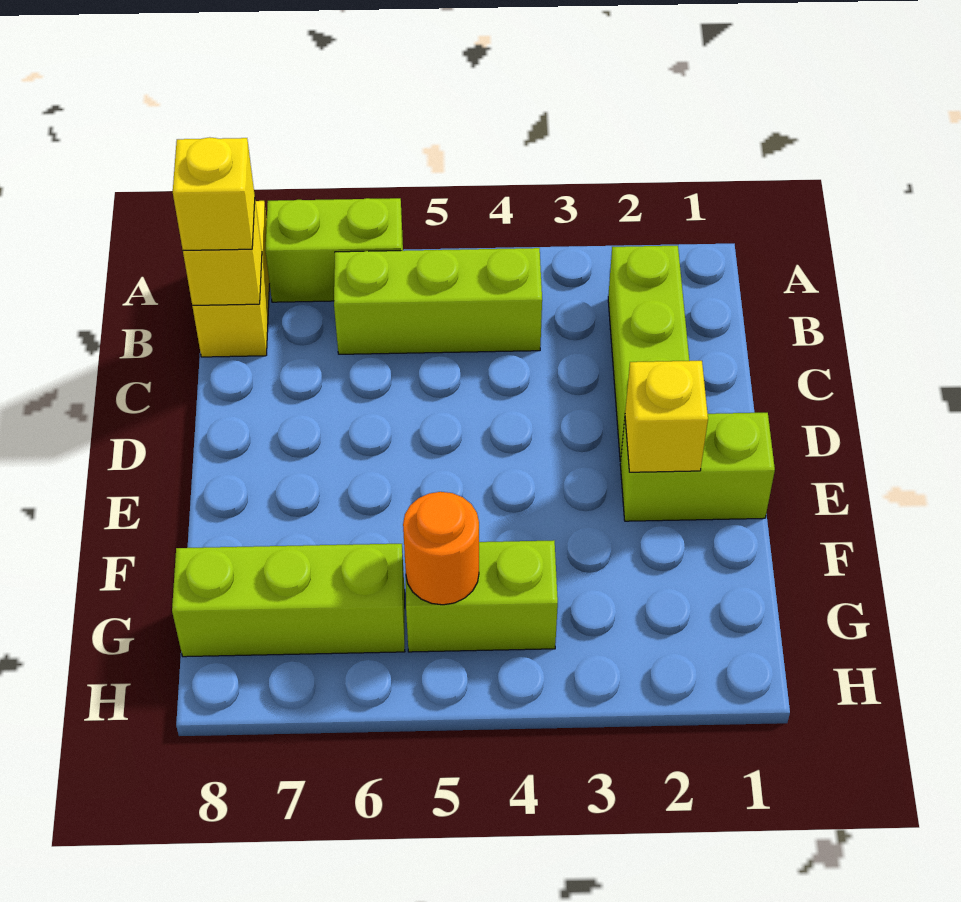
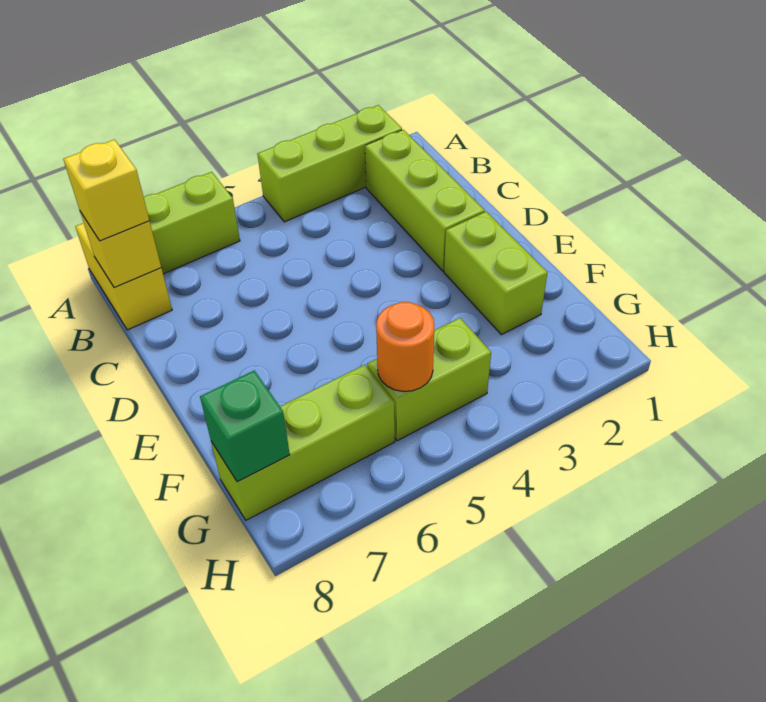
lime brick B4:B6 level 1 -> lime brick A2:A4 level 1
lime brick E1:E2 level 1 -> lime brick E2:F2 level 1
yellow brick E2 level 2 -> none
none -> green brick G8 level 2

